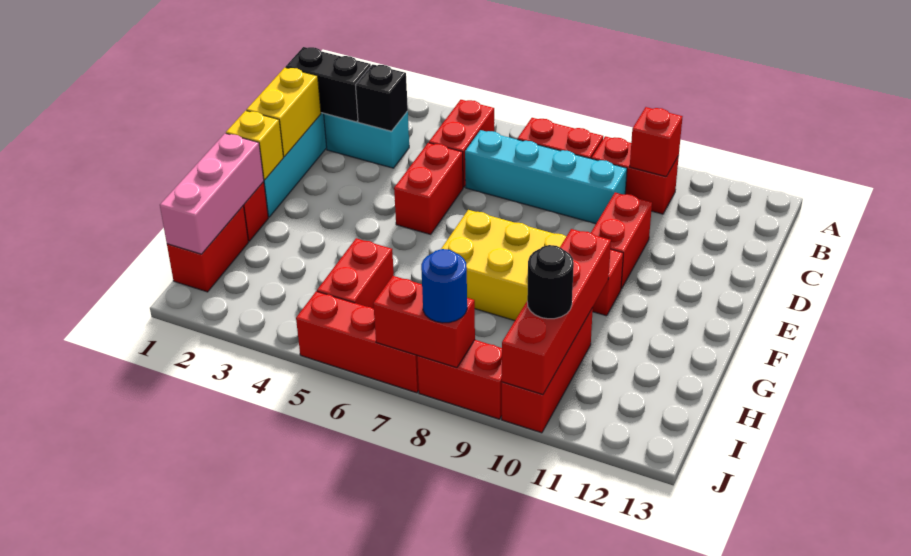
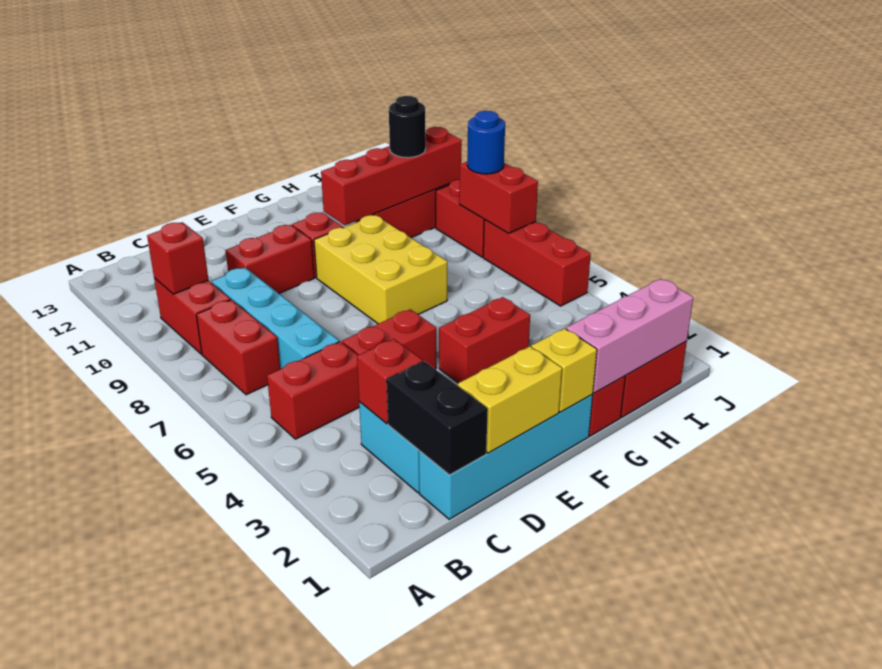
black brick C3 level 2 -> red brick C3 level 2
red brick H5:I5 level 1 -> red brick F4:G4 level 1

